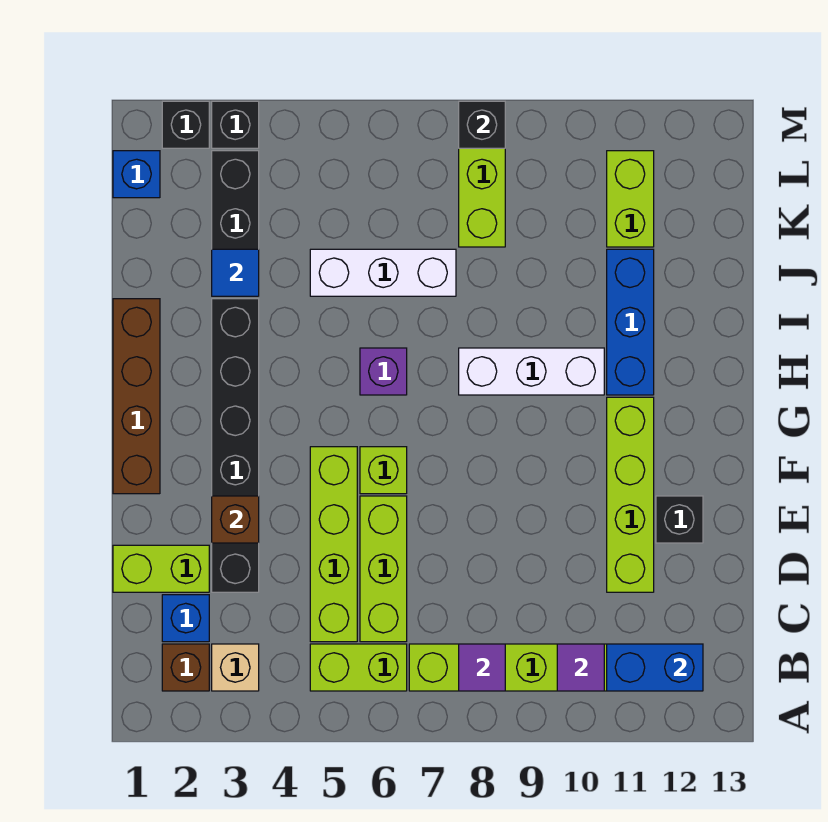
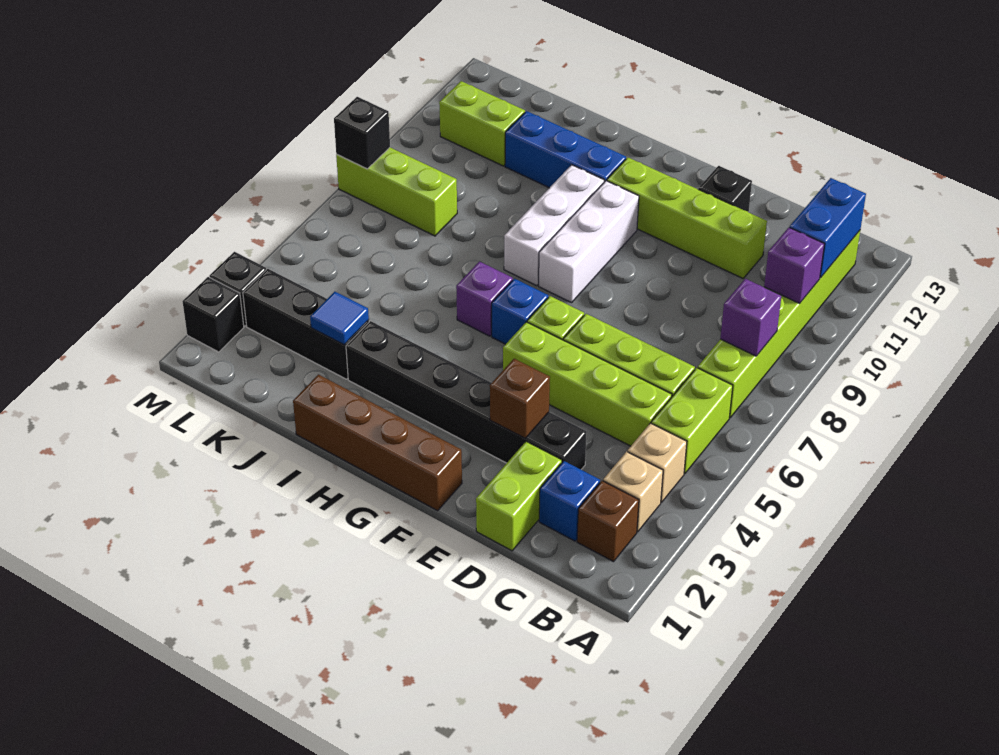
none -> tan brick B4 level 1
purple tile B8 level 2 -> purple brick B8 level 2
purple tile B10 level 2 -> purple brick B10 level 2
white brick J5:J7 level 1 -> white brick G8:G10 level 1
blue brick L1 level 1 -> blue brick G6 level 1

